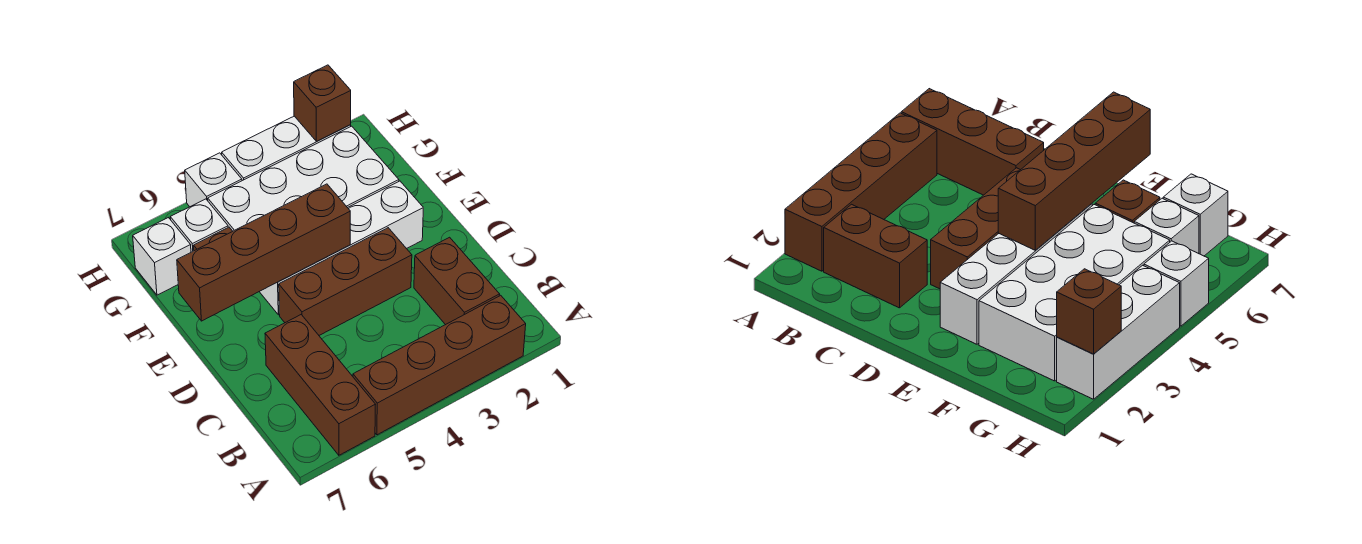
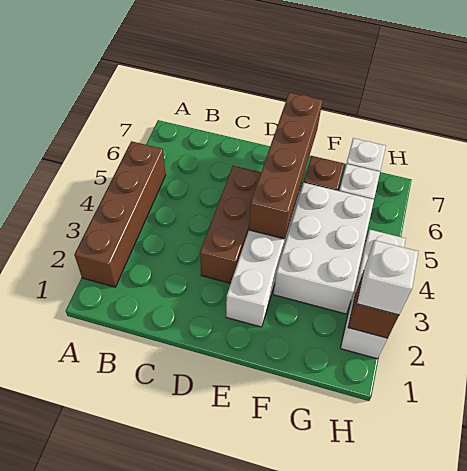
brown brick A6:C6 level 1 -> none
brown brick B2:C2 level 1 -> none
white brick F2:G5 level 1 -> white brick F3:G5 level 1
white brick H5 level 1 -> white brick H2 level 3

